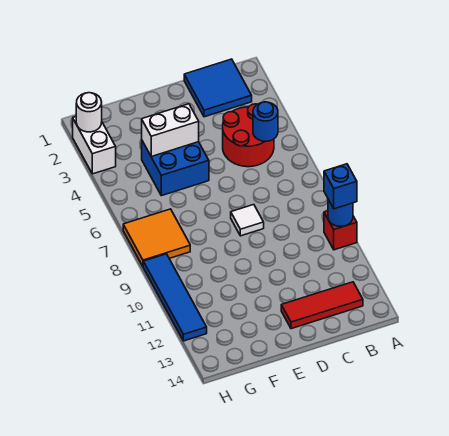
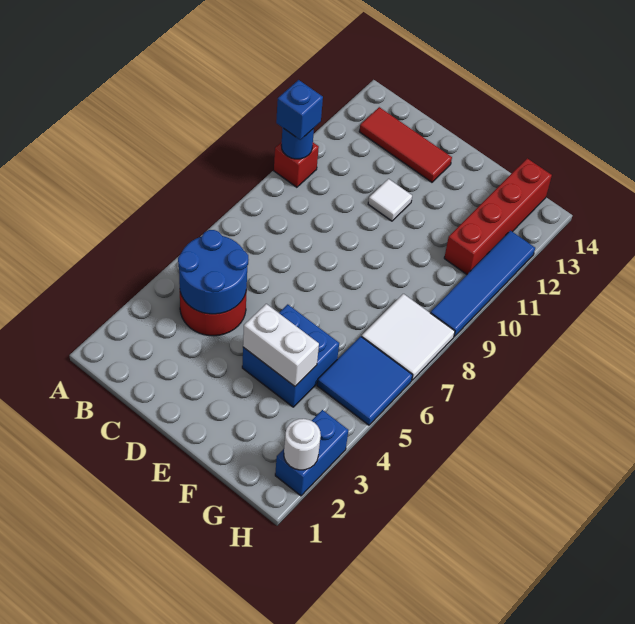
blue tile B1:C2 level 1 -> blue tile G5:H6 level 1
blue round brick B5 level 2 -> blue round brick B4:C5 level 2
white tile D8 level 1 -> white tile D11 level 1
orange tile G7:H8 level 1 -> white tile G7:H8 level 1
none -> red brick G11:G14 level 1
white brick H2:H3 level 1 -> blue brick H2:H3 level 1

